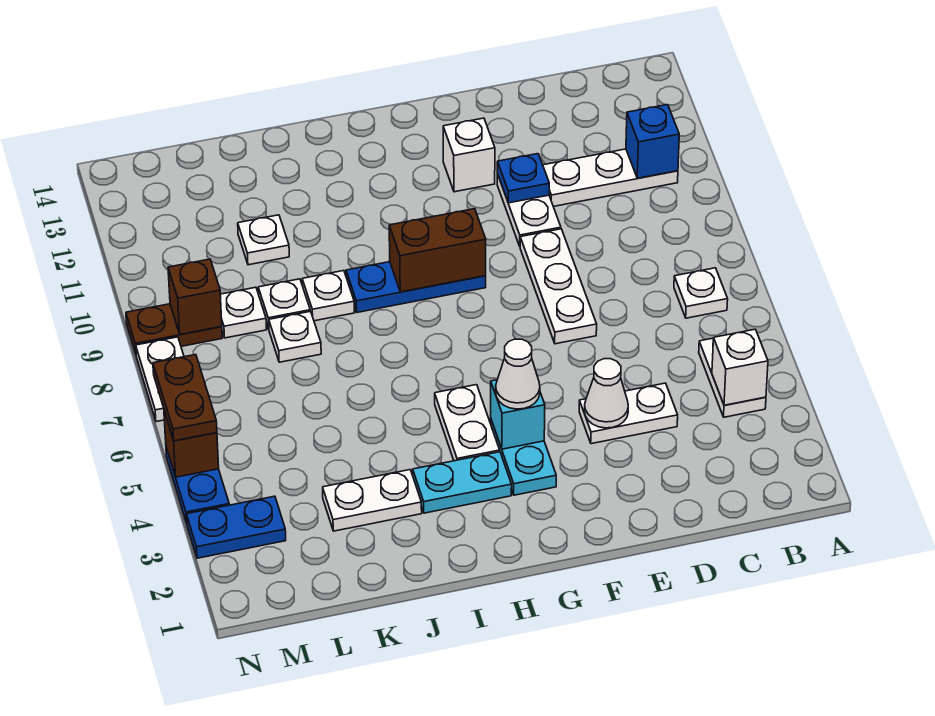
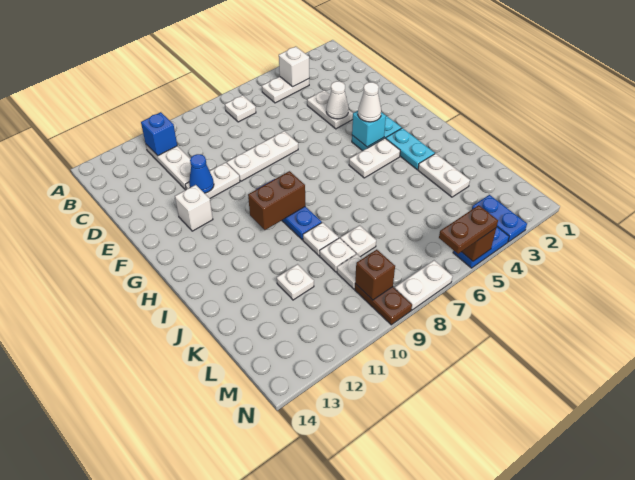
blue plate E11 level 2 -> blue cone E11 level 2
brown brick G9:H9 level 2 -> brown brick H9:H10 level 2

